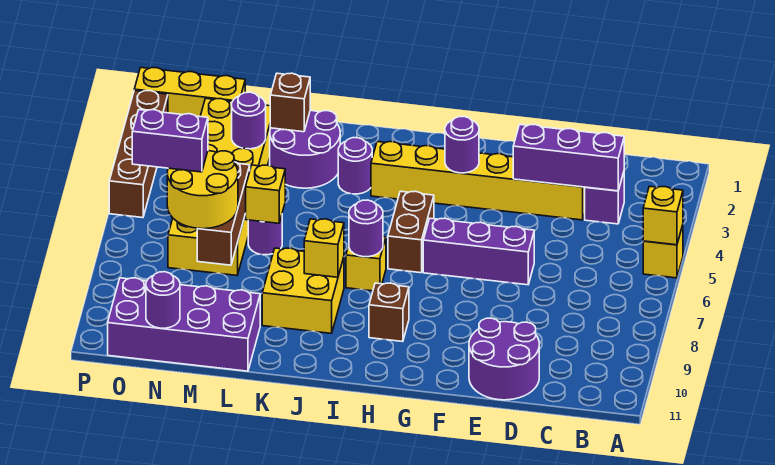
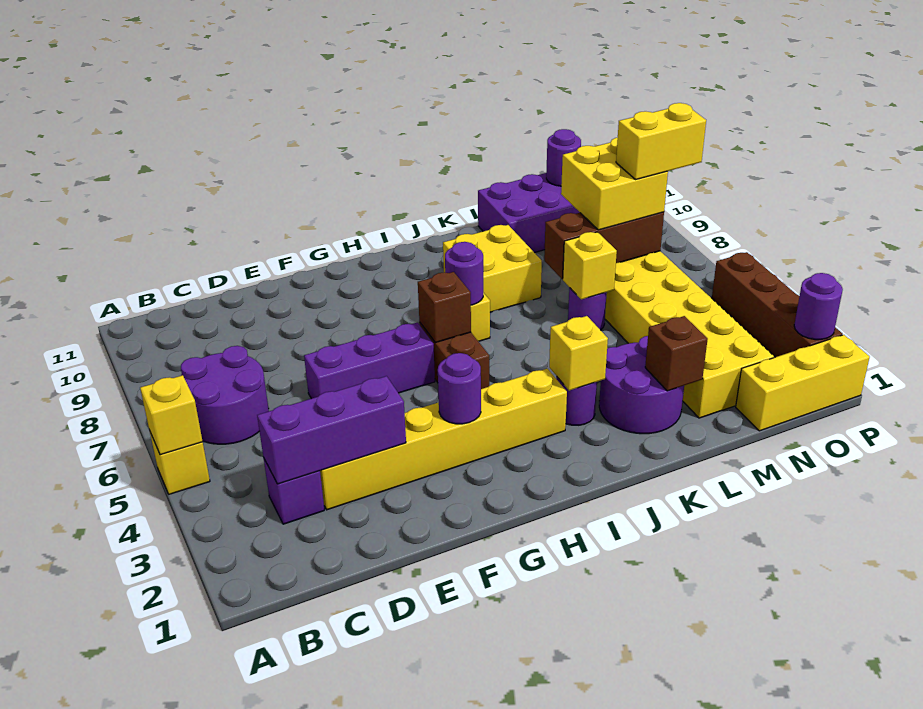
purple round brick D10:E11 level 1 -> purple round brick B6:C7 level 1
brown brick H9 level 1 -> brown brick H6 level 2
yellow brick J8 level 2 -> yellow brick J3 level 2
purple round brick M3 level 2 -> purple round brick P2 level 2
brown brick M6:M8 level 2 -> brown brick L7:N7 level 2
yellow round brick M7:N8 level 3 -> yellow brick M7:N8 level 3
purple brick N7:O7 level 4 -> yellow brick N7:O7 level 4

